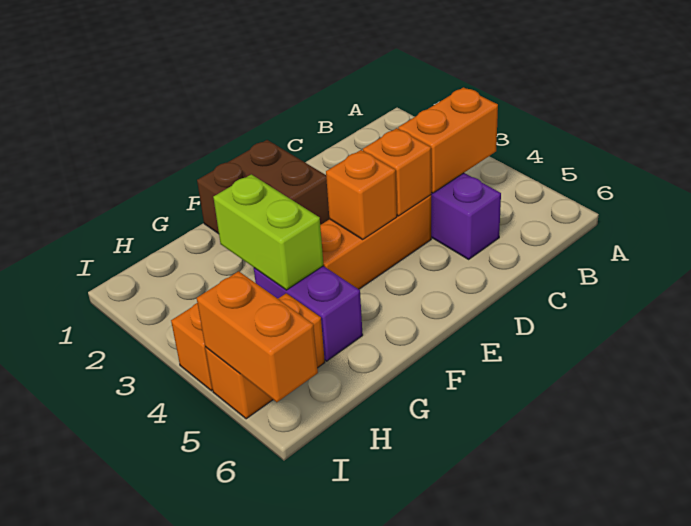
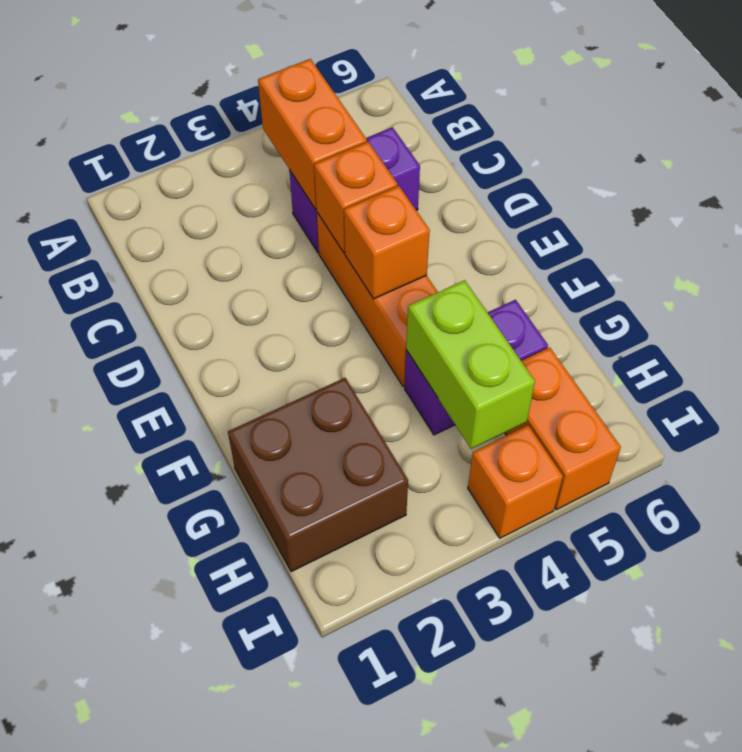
brown brick E1:F2 level 1 -> brown brick G1:H2 level 1
lime brick G3:G4 level 2 -> lime brick G4:H4 level 2
orange brick I5:I6 level 2 -> none

